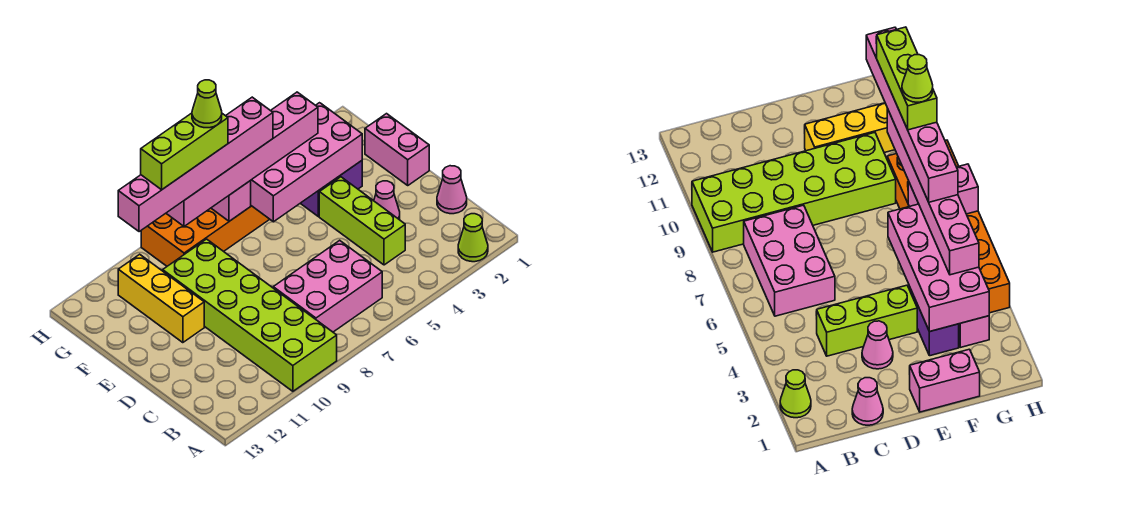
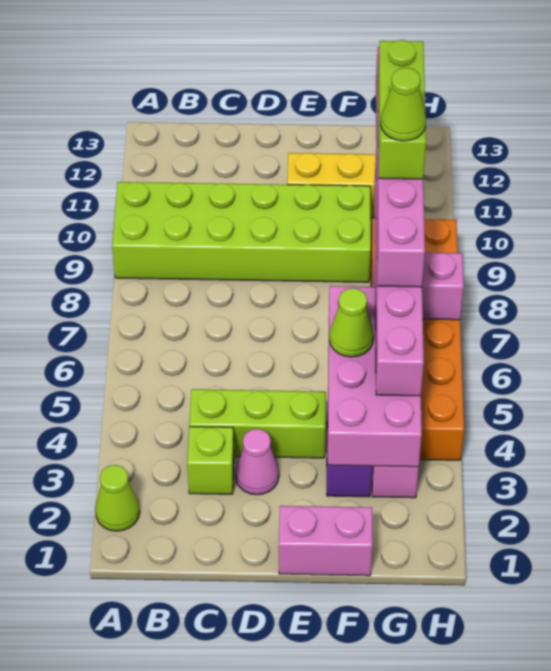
pink brick B6:C8 level 1 -> none
pink cone C1 level 1 -> none
none -> lime brick C3 level 1
none -> lime cone F5 level 3

